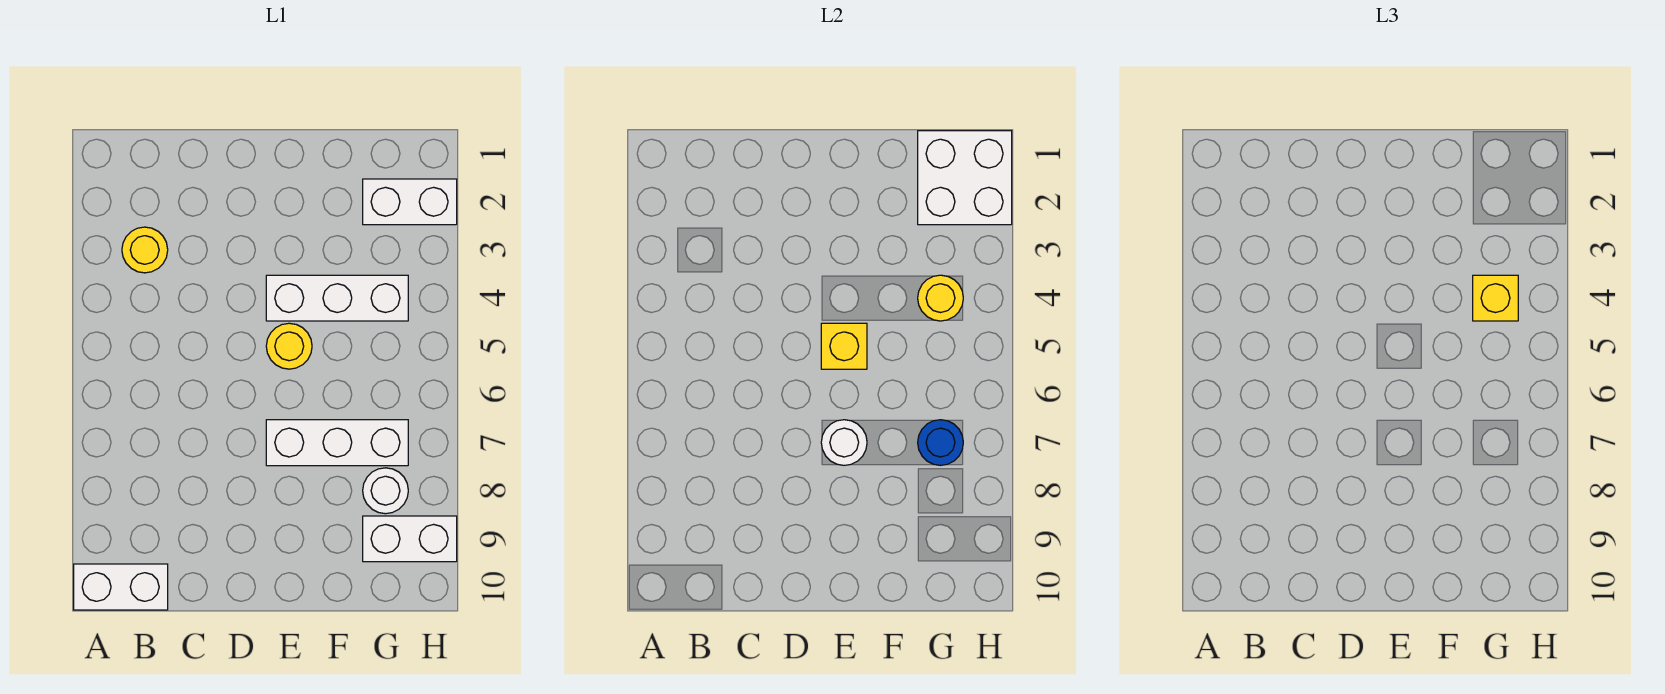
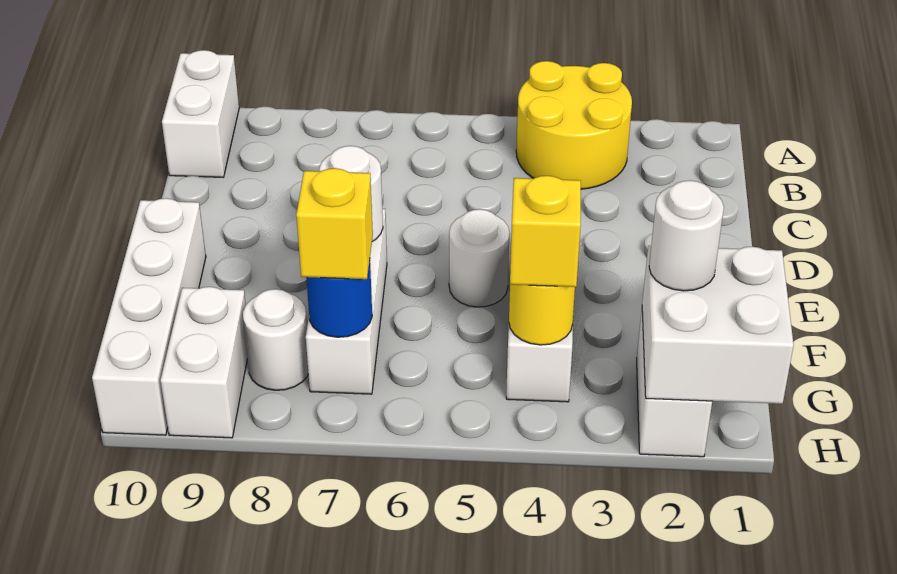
yellow round brick B3 level 1 -> yellow round brick A3:B4 level 1
yellow round brick E5 level 1 -> white round brick E5 level 1
yellow brick E5 level 2 -> yellow brick G7 level 3
none -> white brick E10:H10 level 1
none -> white round brick G2 level 3

